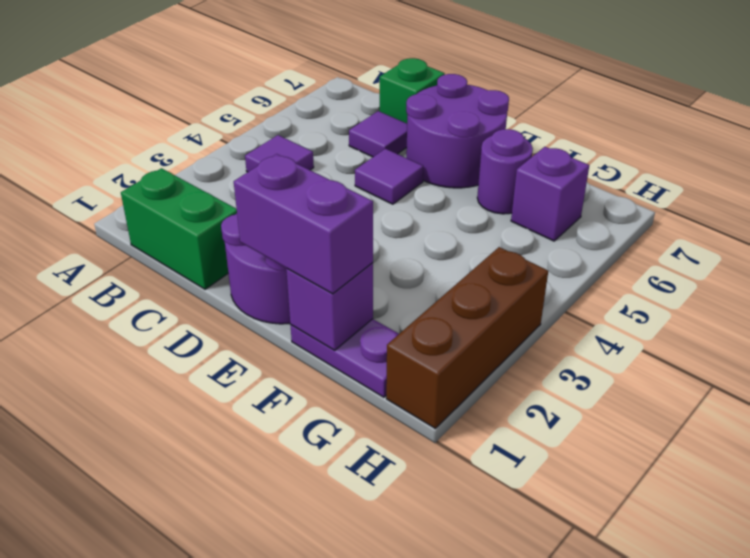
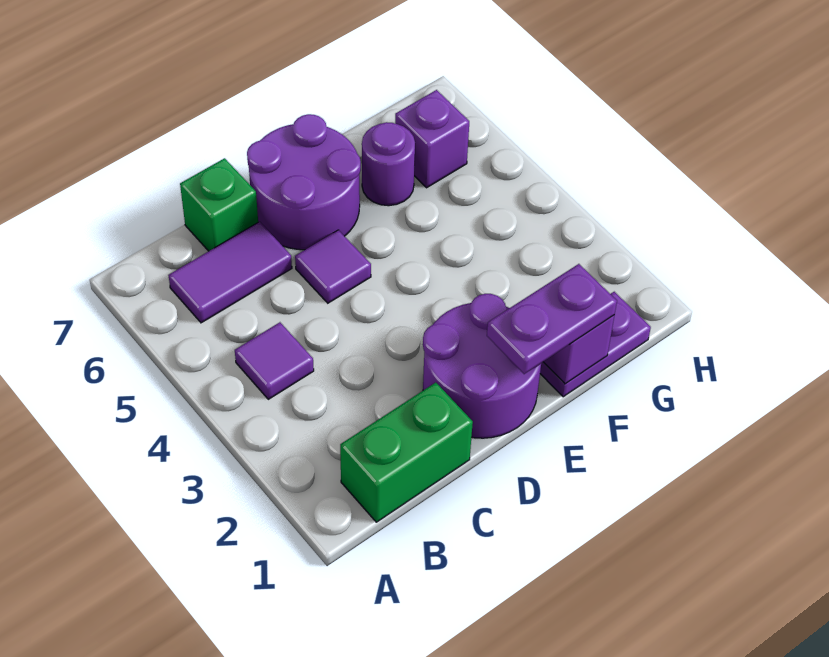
purple tile C6 level 1 -> purple tile B6:C6 level 1
purple brick E1:F1 level 3 -> purple plate E1:F1 level 3
brown brick H1:H3 level 1 -> none

